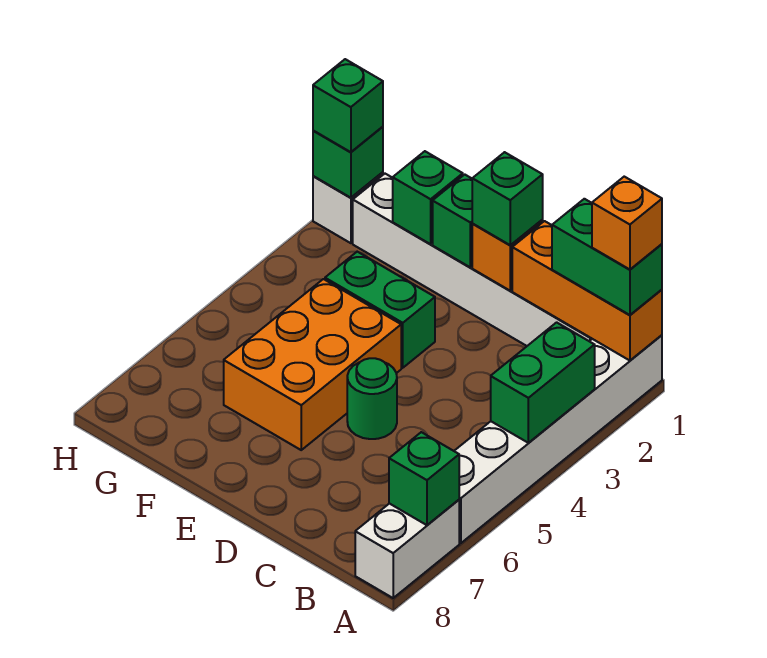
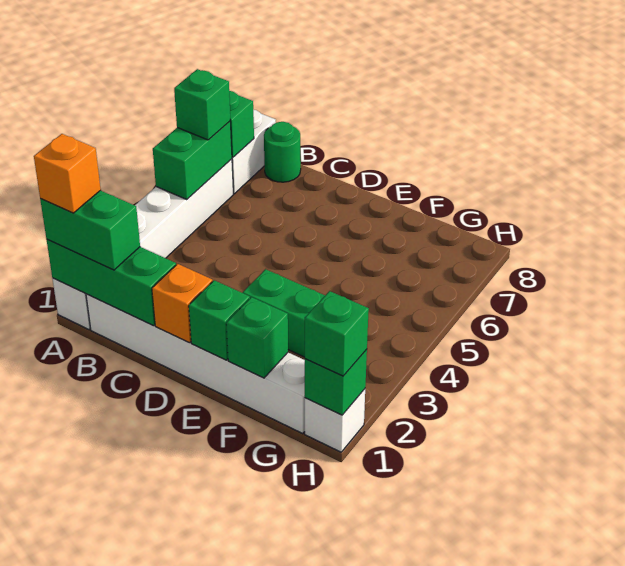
orange brick A1:C1 level 2 -> green brick A1:C1 level 2
green brick A3:A4 level 2 -> green brick A5:A6 level 2
green brick D1 level 3 -> green brick A6 level 3
green round brick D5 level 1 -> green round brick B8 level 1
orange brick E4:F6 level 1 -> none

